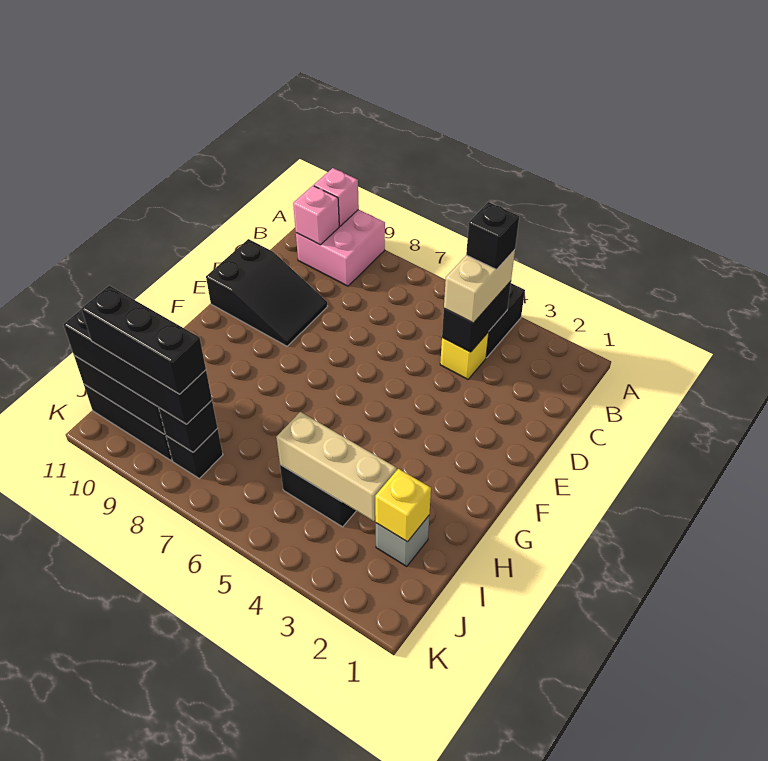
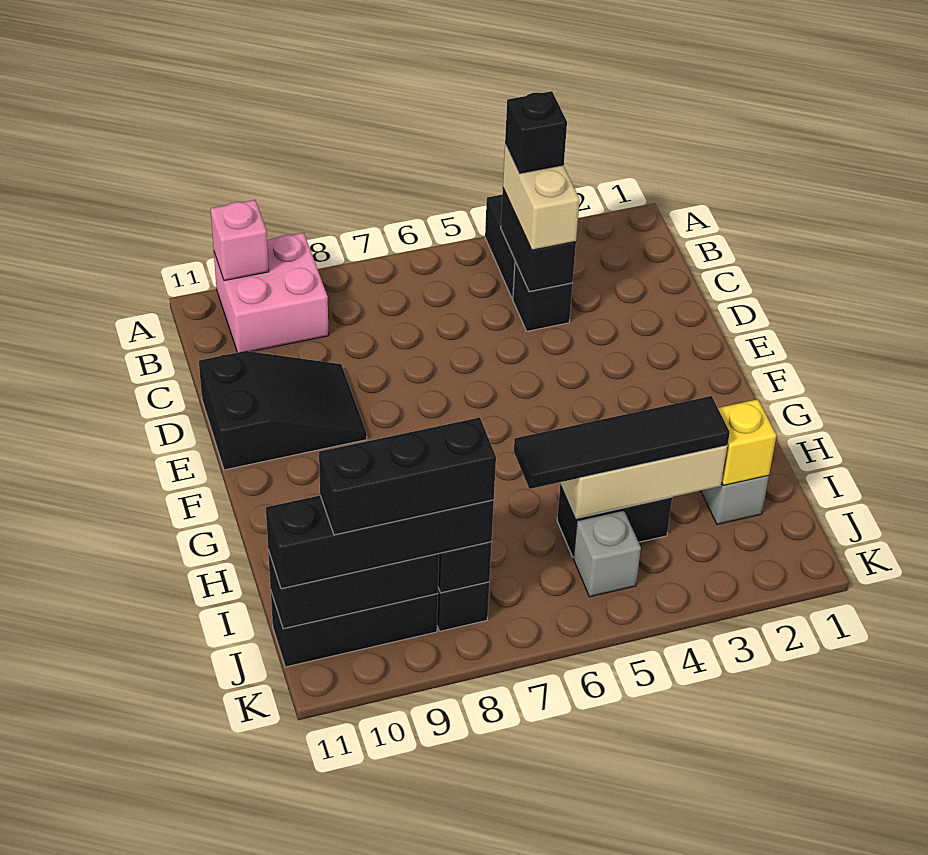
pink brick B10 level 2 -> none
yellow brick C4 level 1 -> black brick C4 level 1
none -> black tile I3:I6 level 3
none -> grey brick J5 level 1

